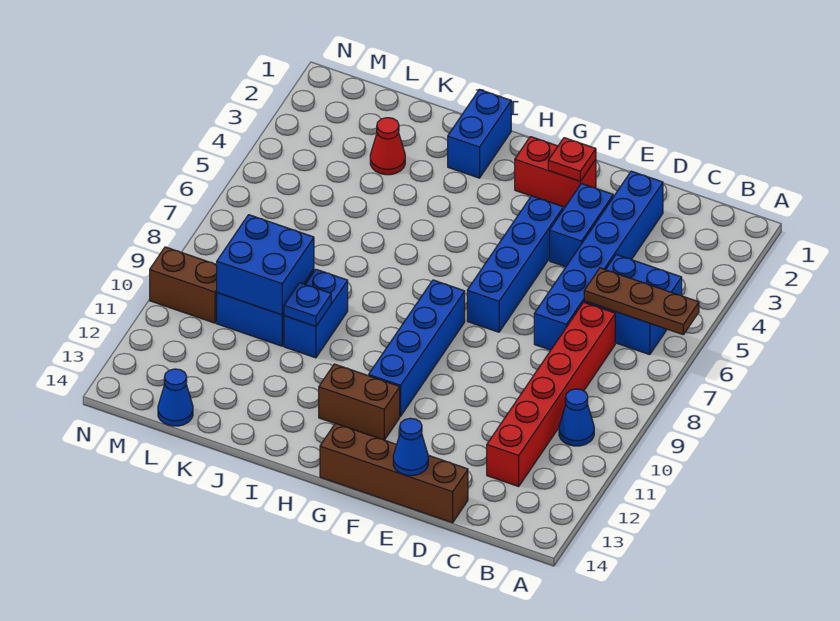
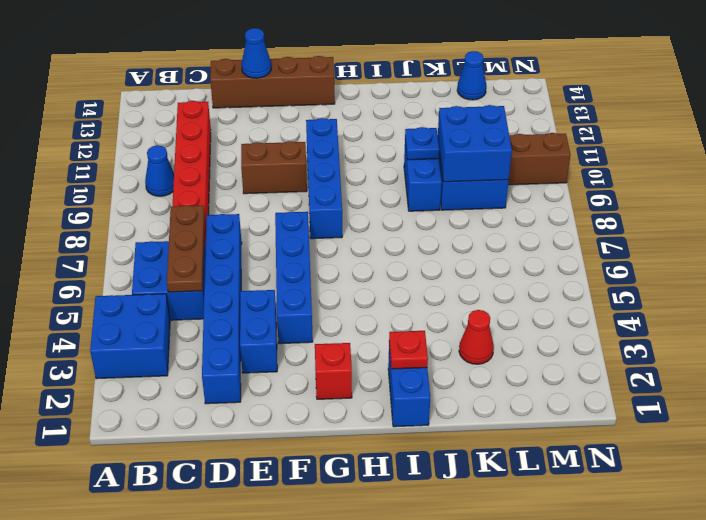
none -> blue brick A3:B4 level 1
brown plate A6:C6 level 2 -> brown plate C5:C7 level 2
red brick F2:G2 level 1 -> red brick G2 level 1
red plate F2 level 2 -> red plate I2 level 2
brown brick G12:H12 level 1 -> brown brick E10:F10 level 1

